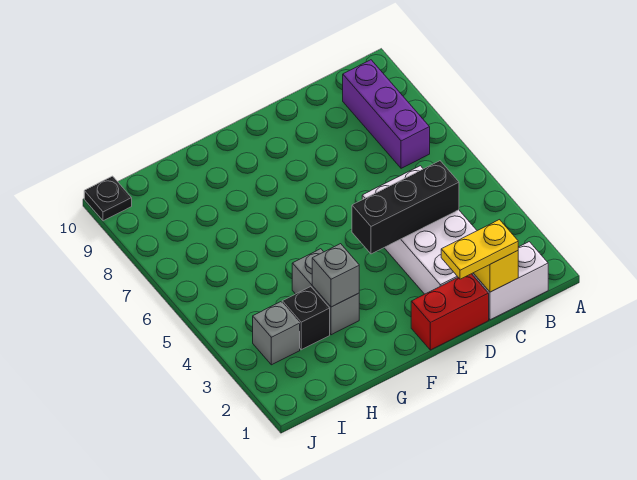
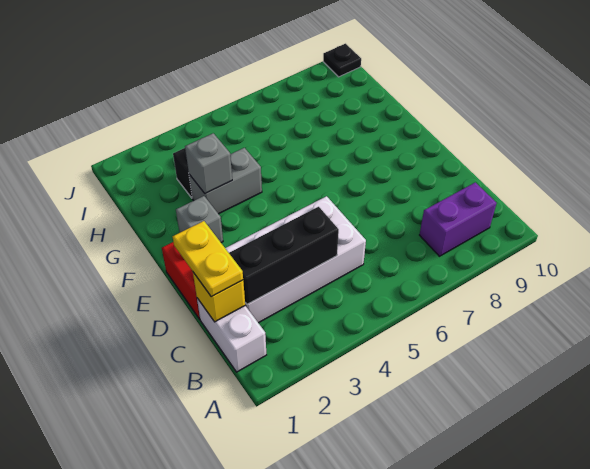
purple brick B7:B9 level 1 -> purple brick B8:B9 level 1
black brick C4:E4 level 2 -> black brick C2:C4 level 2
grey brick I3 level 1 -> grey brick F2 level 1

